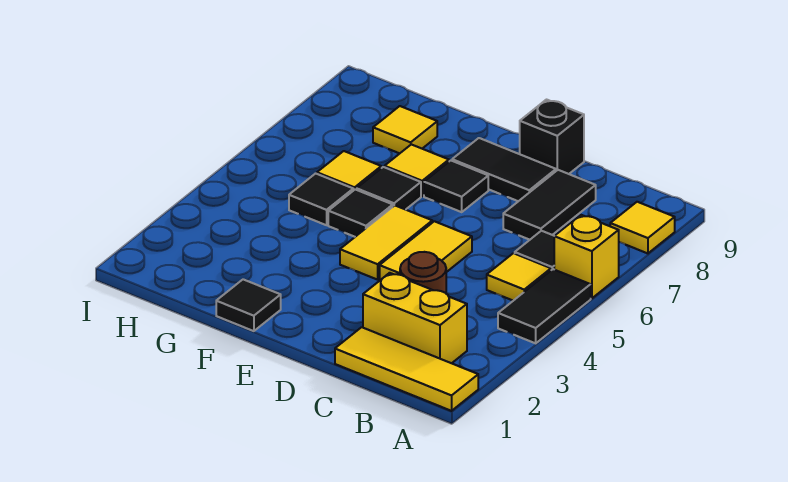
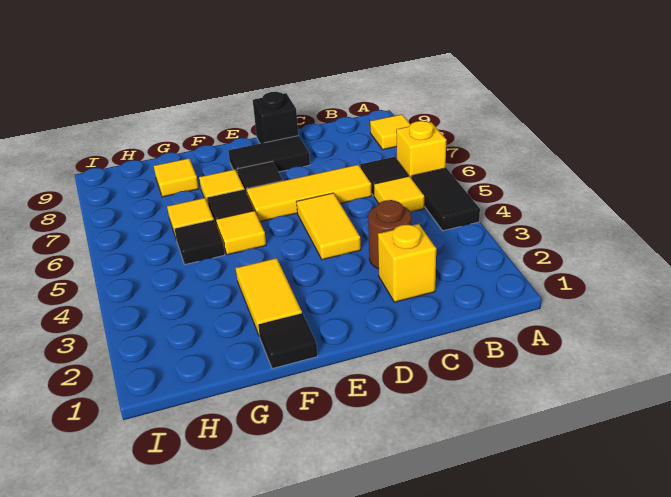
yellow tile A1:C1 level 1 -> yellow tile C6:E6 level 1
yellow brick B2:C2 level 1 -> yellow brick C2 level 1
black tile C7:C8 level 1 -> none
yellow tile E4:E5 level 1 -> yellow tile F2:F3 level 1
black tile F5 level 1 -> yellow tile F5 level 1

